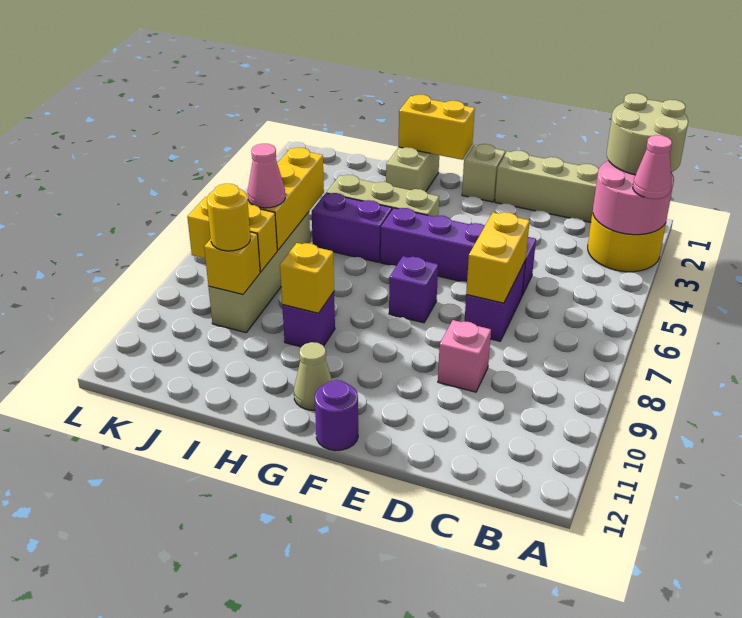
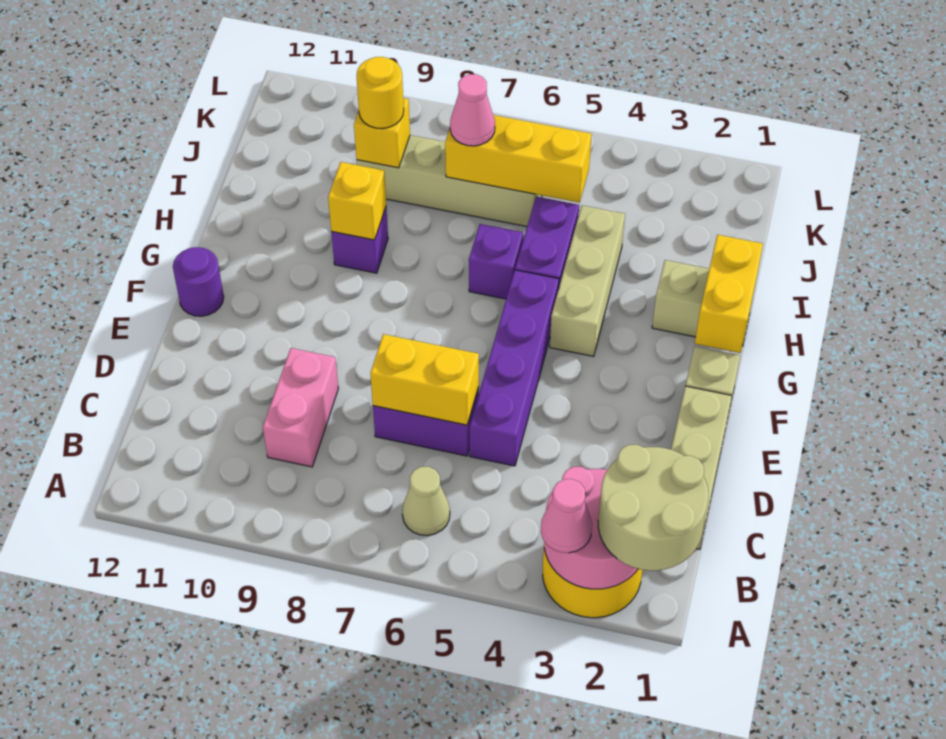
pink brick D9 level 1 -> pink brick C9:D9 level 1
purple brick F7 level 1 -> purple brick H6 level 1
tan cone G11 level 1 -> tan cone B6 level 1
yellow brick J8:K8 level 2 -> none

